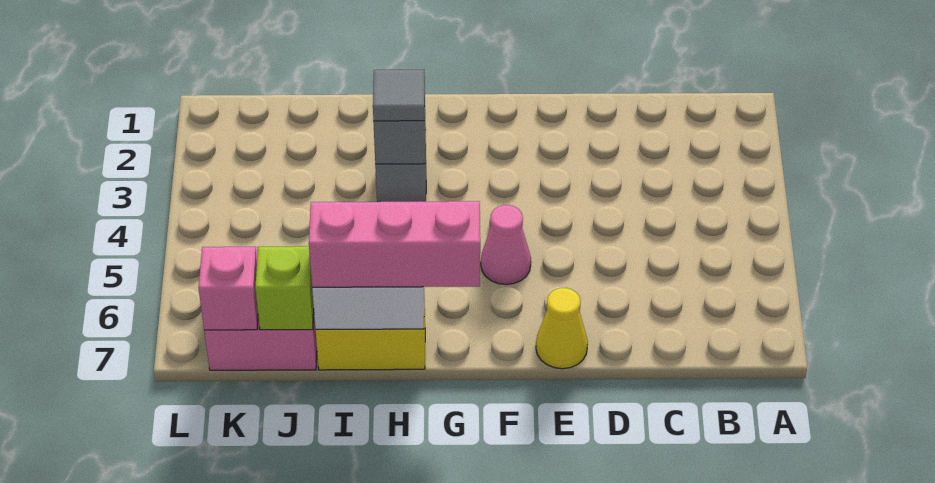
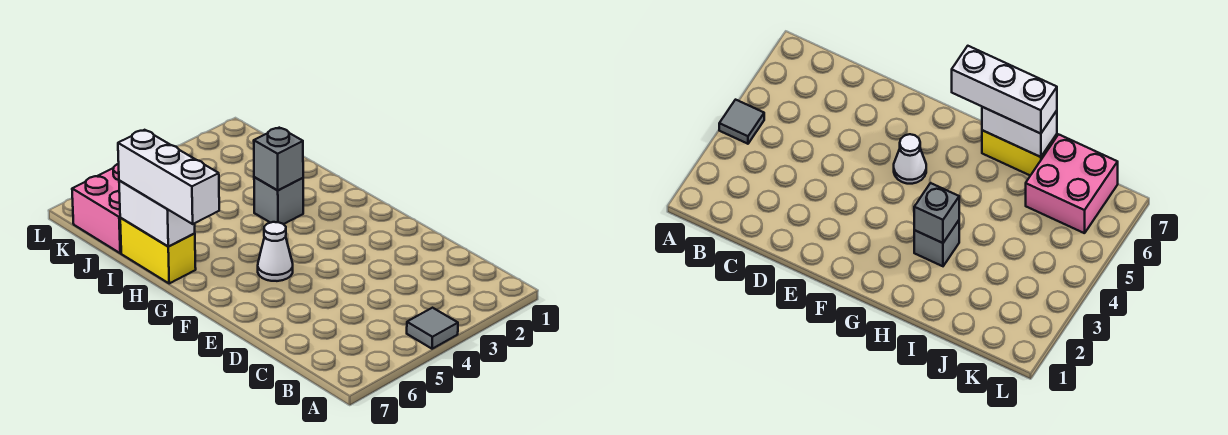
yellow cone E7 level 1 -> none
pink cone F5 level 1 -> white cone F5 level 1
pink brick G7:I7 level 3 -> white brick G7:I7 level 3
grey tile H3 level 3 -> grey tile A4 level 1
lime brick J7 level 2 -> none
pink brick K7 level 2 -> none

